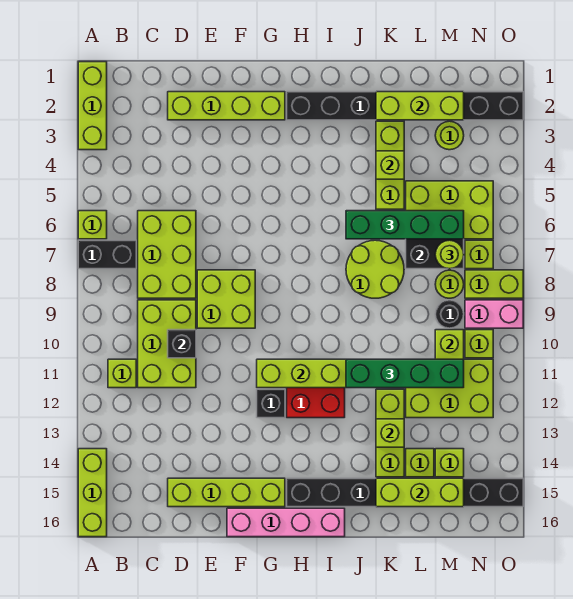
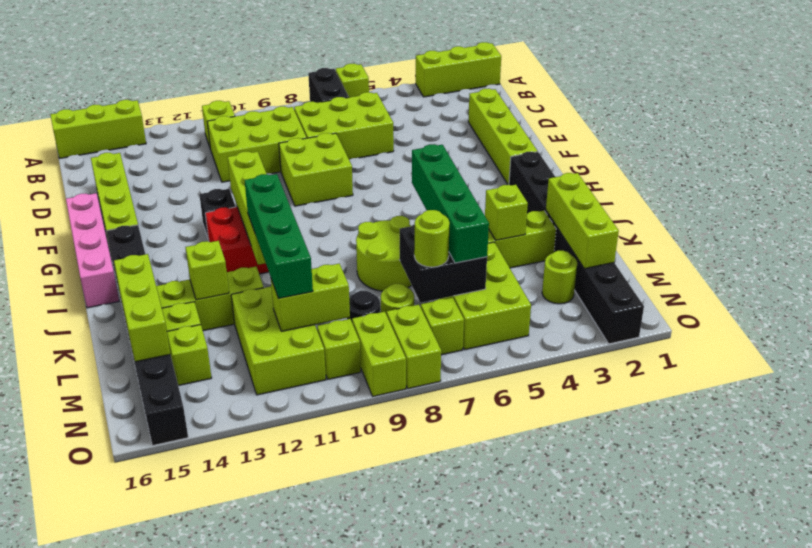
black brick D10 level 2 -> none
pink brick N9:O9 level 1 -> lime brick N9:O9 level 1

